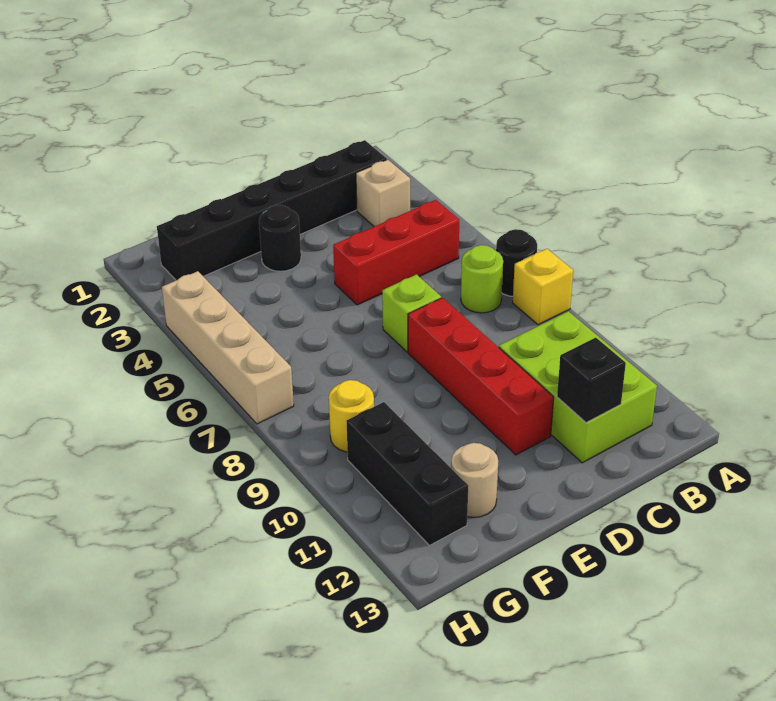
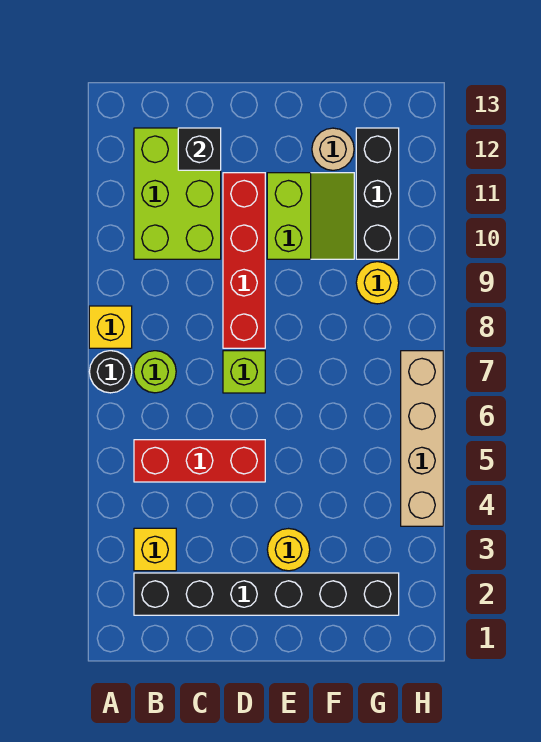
tan brick B3 level 1 -> yellow brick B3 level 1
black round brick E3 level 1 -> yellow round brick E3 level 1
none -> lime slope E10:F11 level 1 top E

